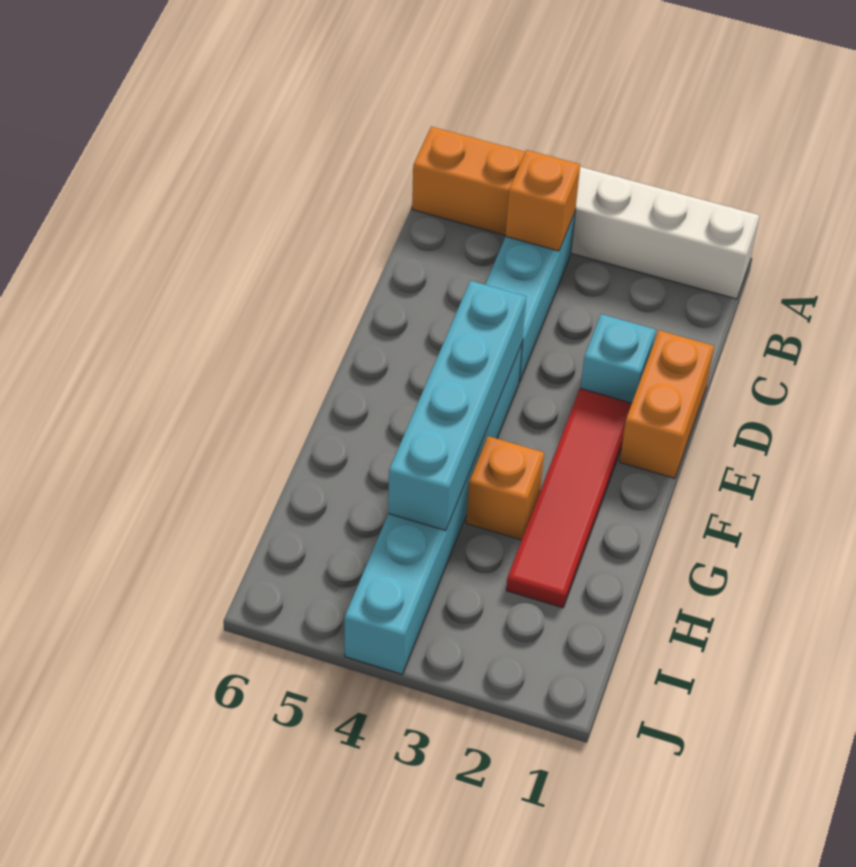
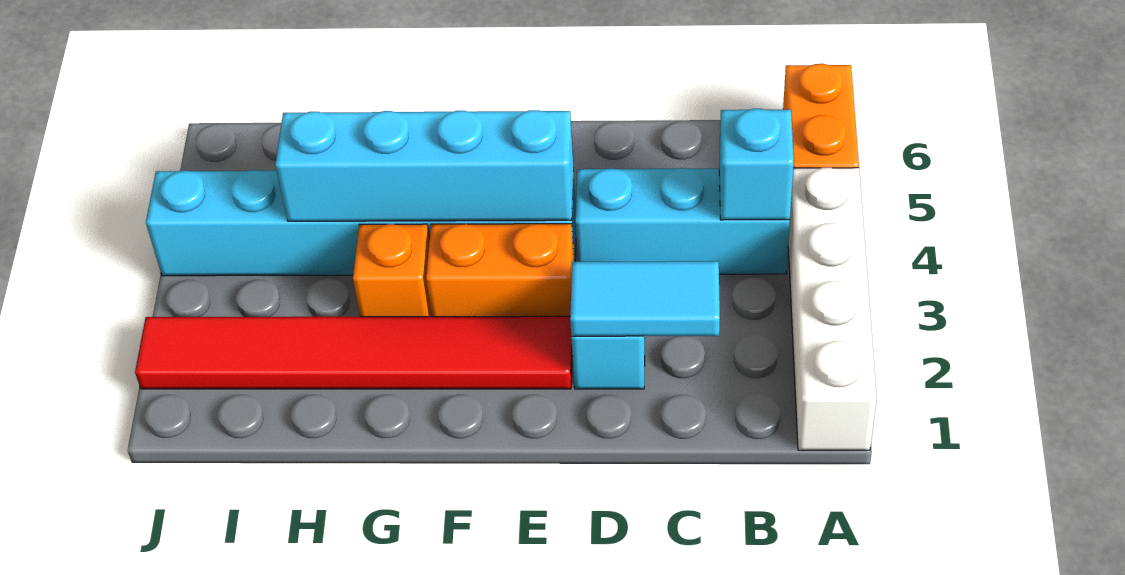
orange brick B4 level 2 -> cyan brick B4 level 2
none -> cyan tile C2:D2 level 2
orange brick D1:E1 level 1 -> orange brick E3:F3 level 1
red tile E2:H2 level 1 -> red tile E2:J2 level 1

